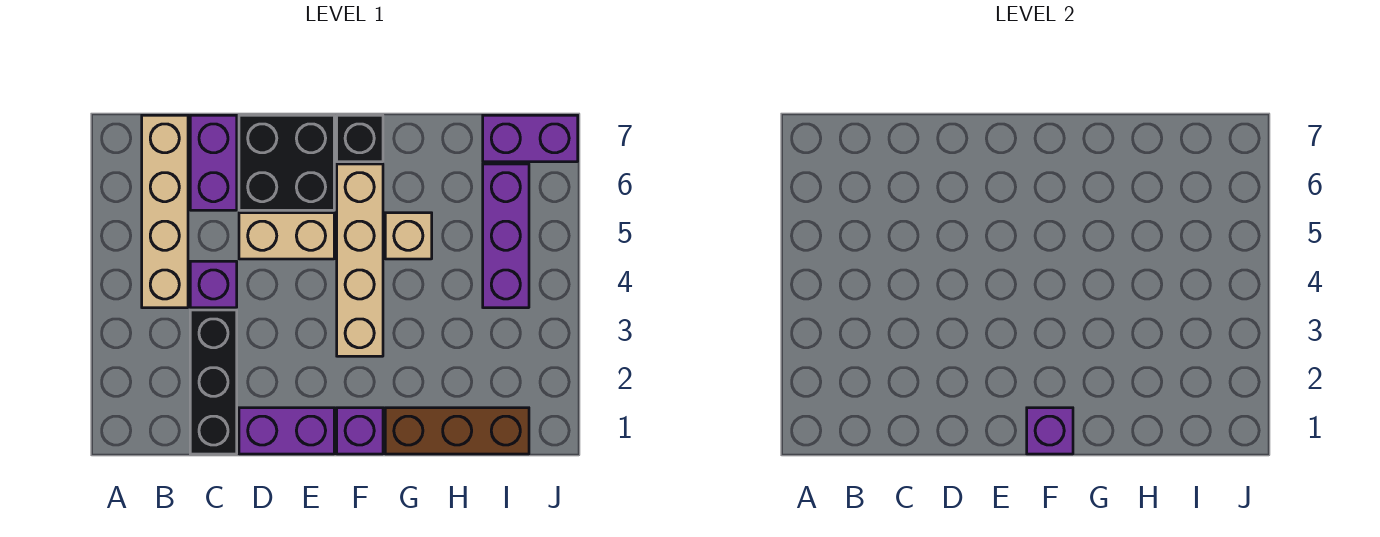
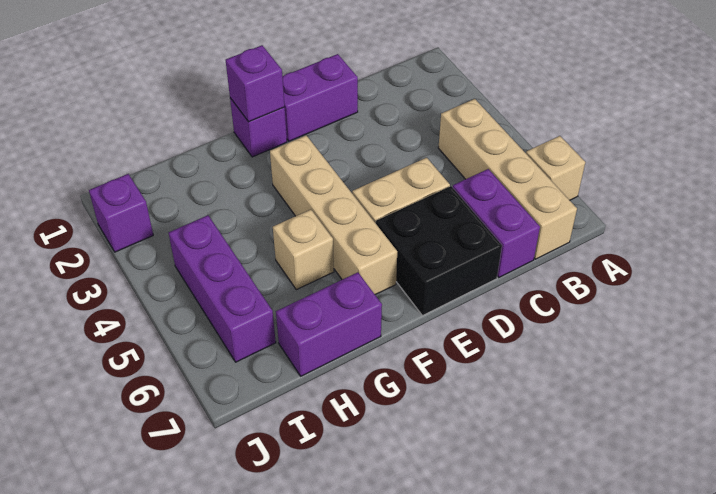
none -> tan brick A6 level 1
black brick C1:C3 level 1 -> none
purple brick C4 level 1 -> purple brick J2 level 1
black brick F7 level 1 -> none
brown brick G1:I1 level 1 -> none
purple brick I7:J7 level 1 -> purple brick G7:H7 level 1

